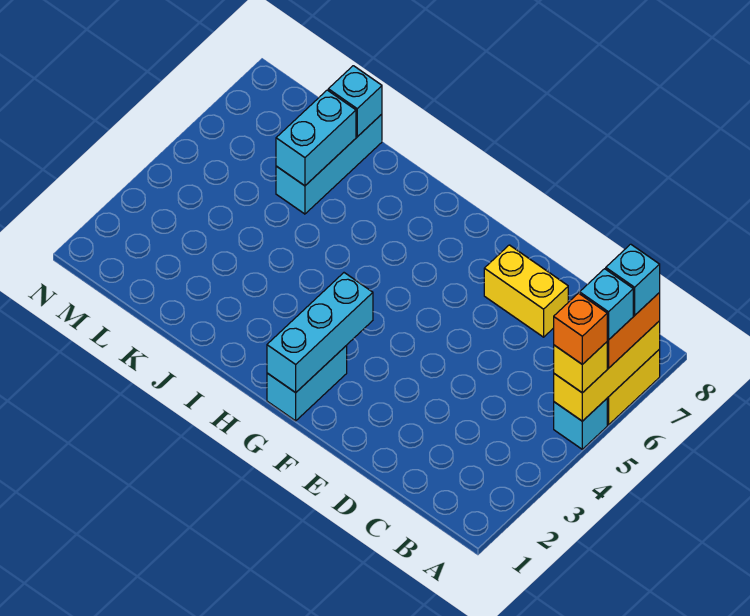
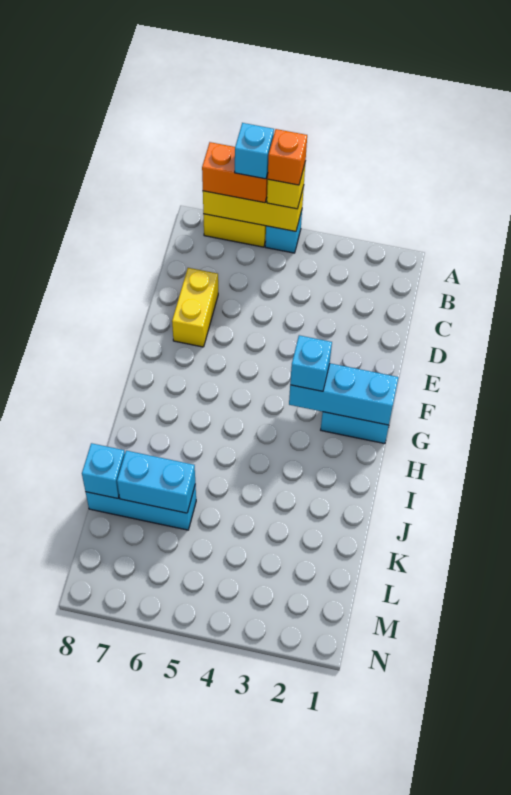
cyan brick A7 level 4 -> cyan brick G3 level 3

